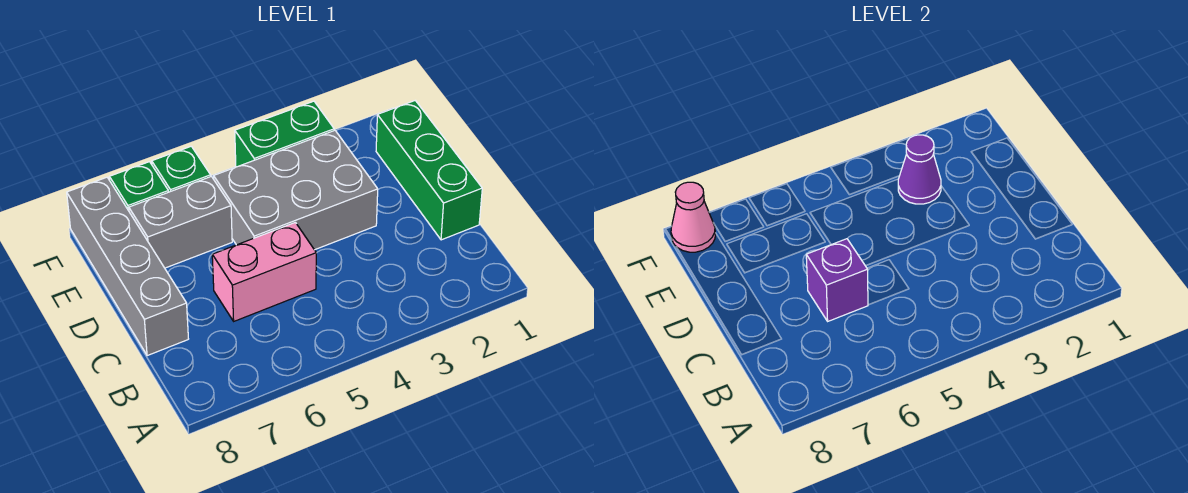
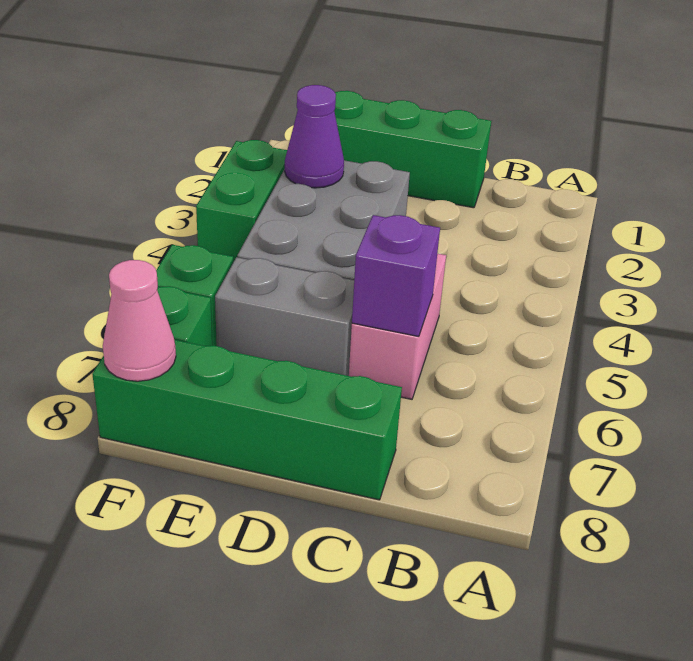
grey brick C8:F8 level 1 -> green brick C8:F8 level 1
grey brick E6:E7 level 1 -> grey brick D6:E6 level 1

